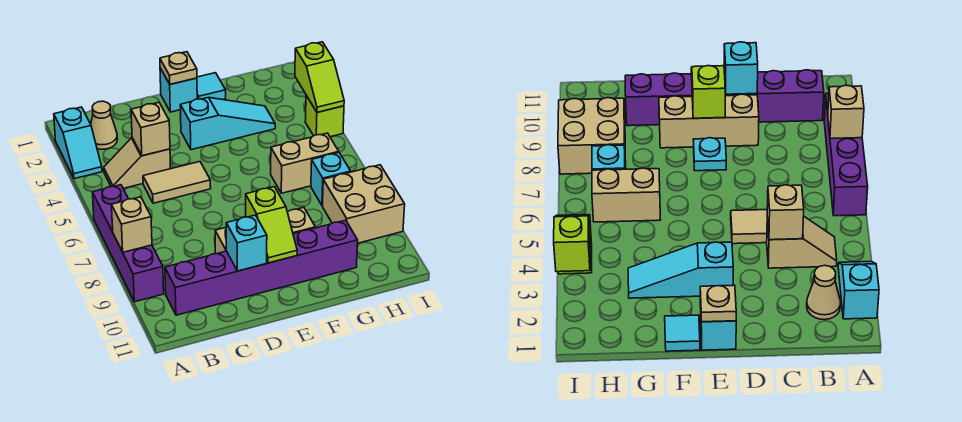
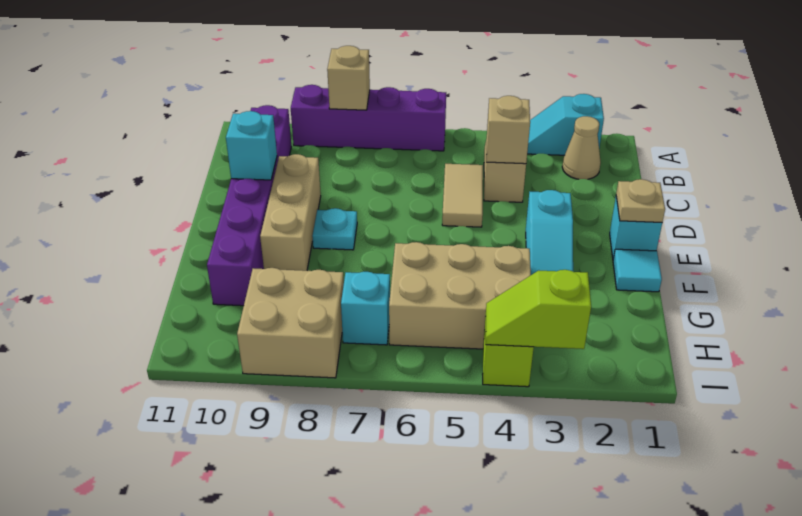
lime slope E9:E10 level 2 top 9 -> none
tan brick G6:H6 level 1 -> tan brick G4:H6 level 1

